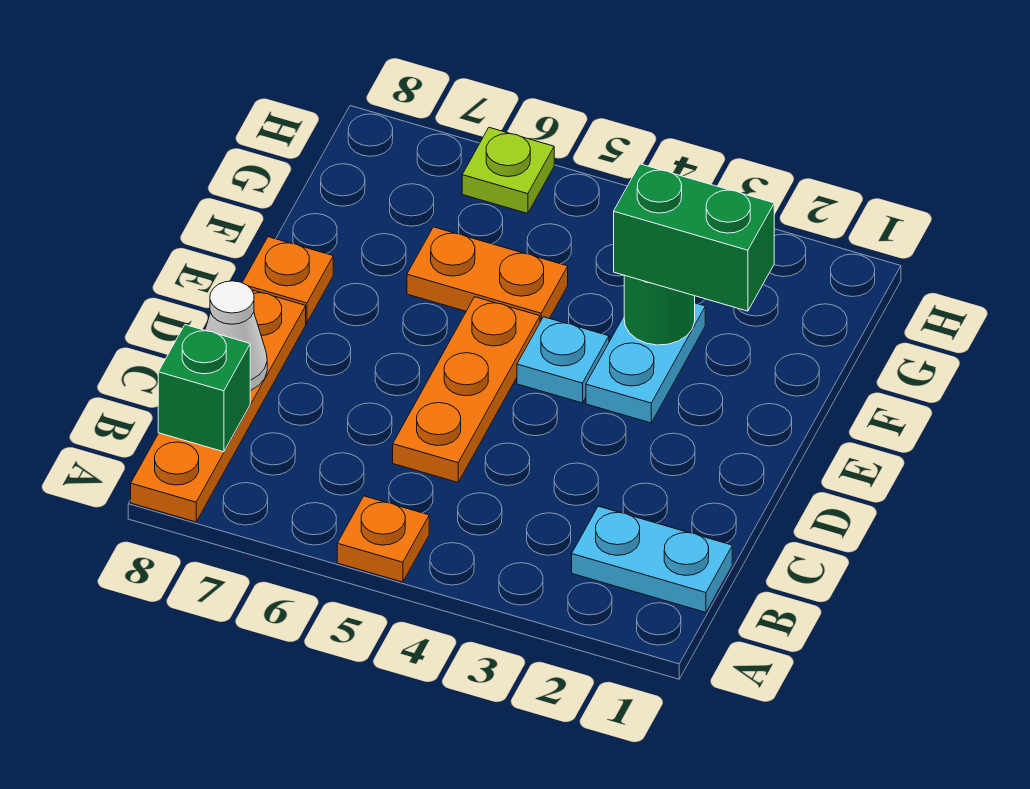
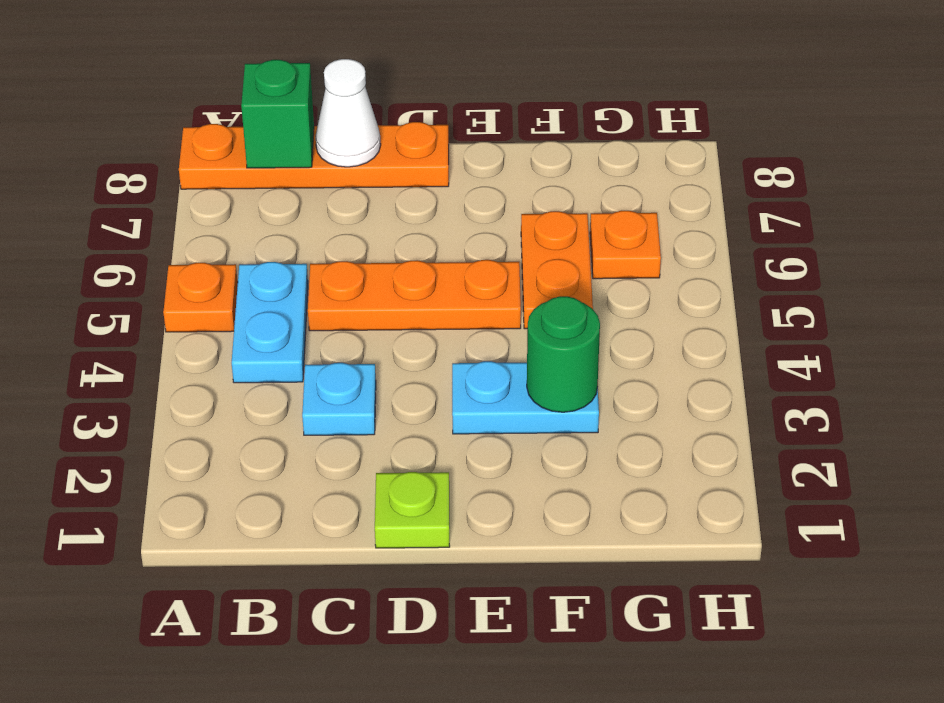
cyan plate B1:B2 level 1 -> cyan plate B4:B5 level 1
cyan plate E4 level 1 -> cyan plate C3 level 1
orange plate E8 level 1 -> orange plate G6 level 1
green brick F2:F3 level 3 -> none
lime plate H6 level 1 -> lime plate D1 level 1

